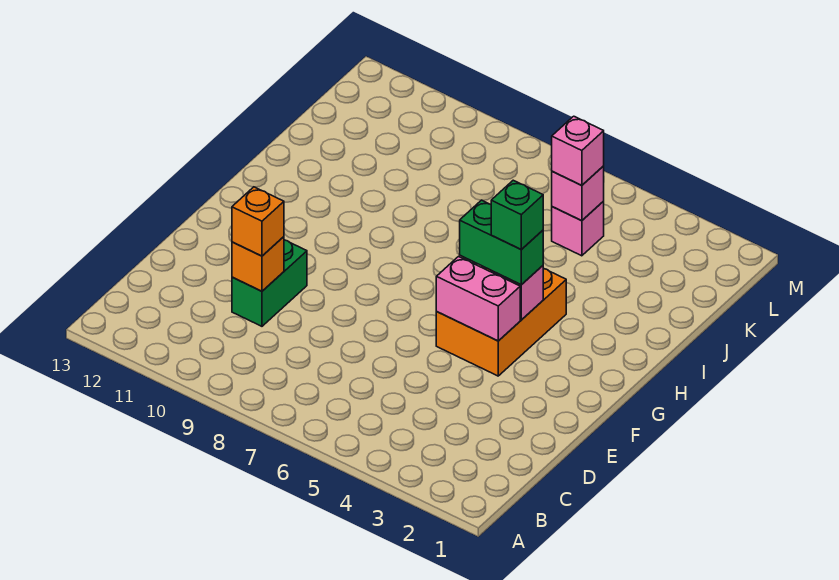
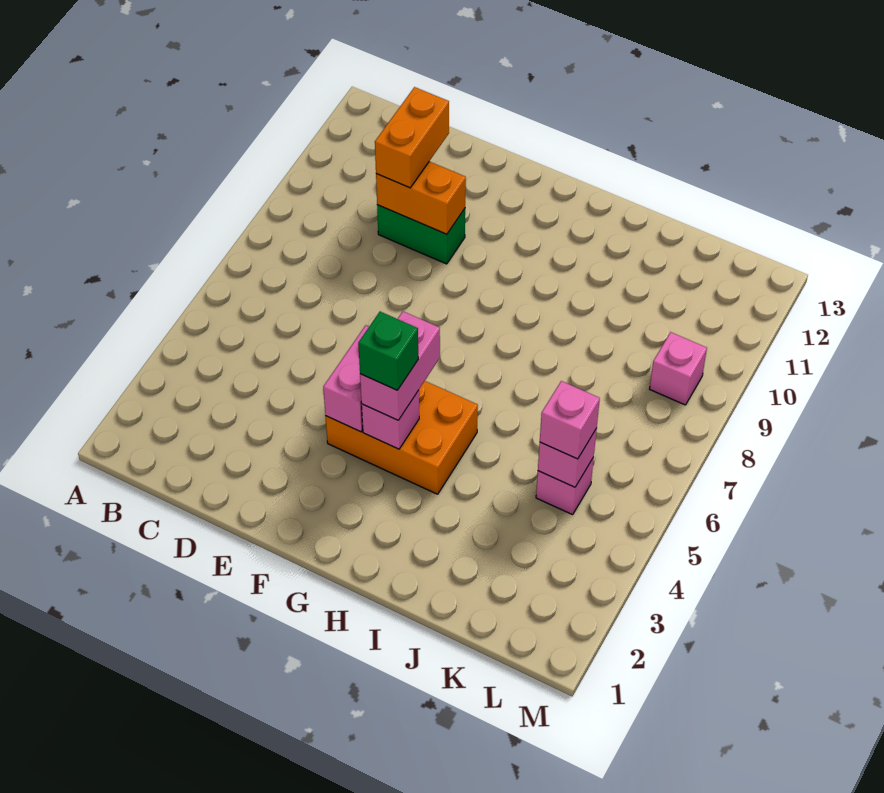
orange brick D10 level 2 -> orange brick D10:E10 level 2
orange brick D10 level 3 -> orange brick D10:D11 level 3
green brick G4:G5 level 3 -> pink brick G4:G5 level 3
none -> pink brick L9 level 1

